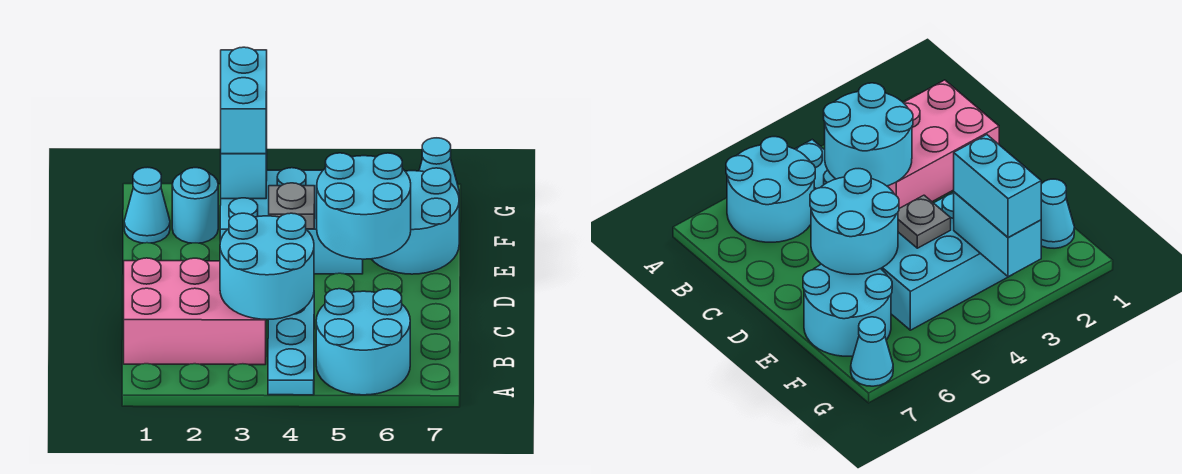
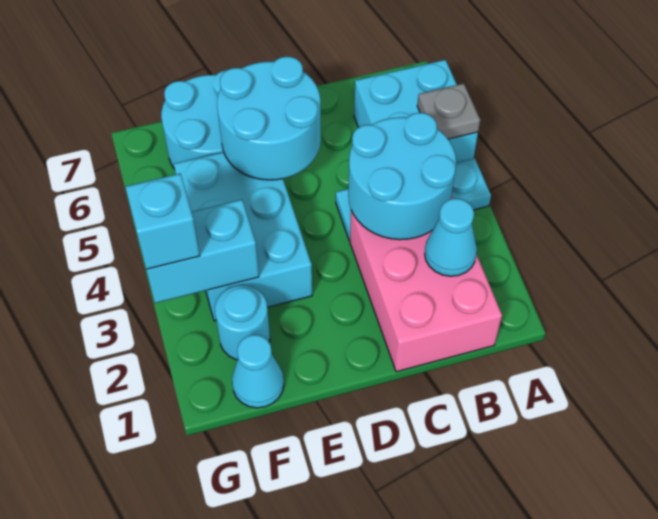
cyan round brick A5:B6 level 1 -> cyan brick A5:B6 level 1
grey plate E4 level 2 -> grey plate A5 level 2
cyan brick F3:G3 level 3 -> cyan brick G3 level 3
cyan cone G7 level 1 -> cyan cone B2 level 2

